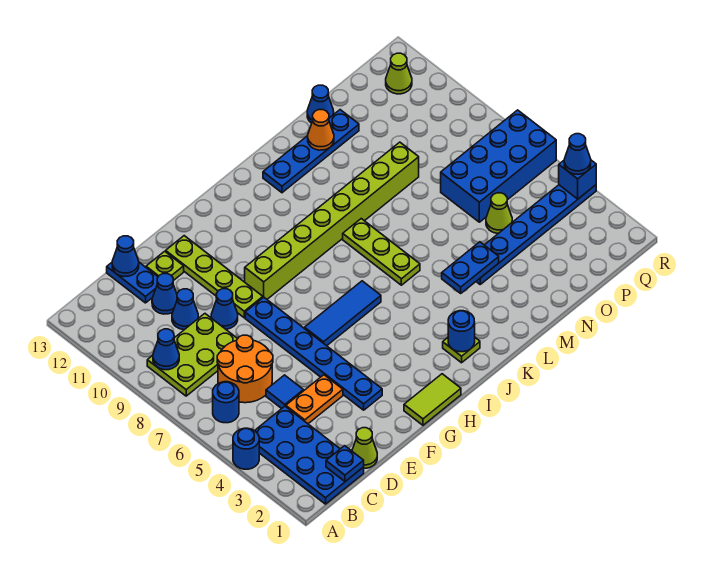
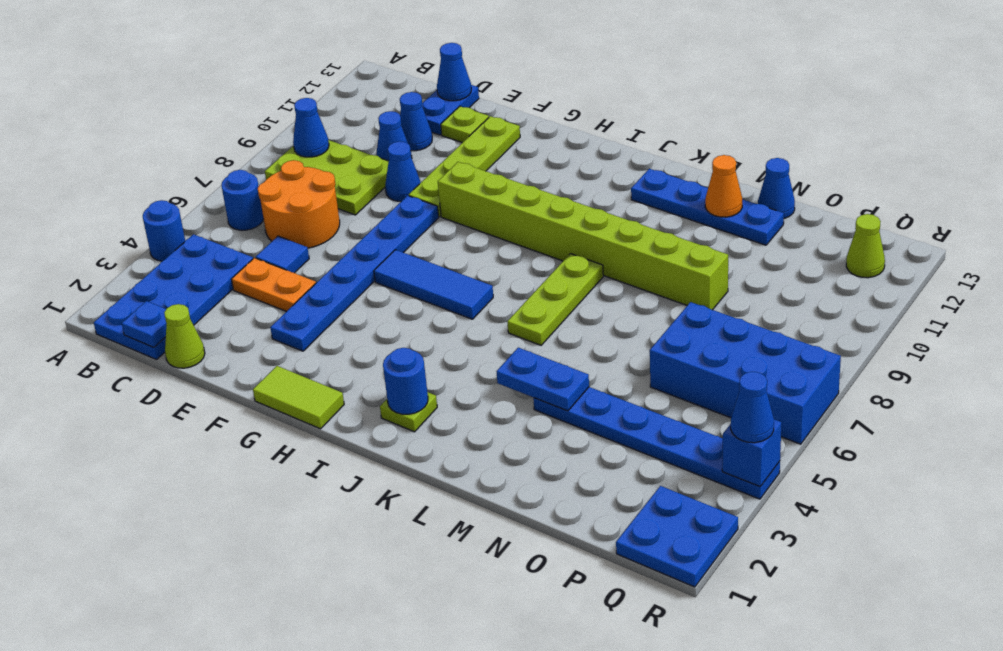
lime cone O5 level 1 -> none
none -> blue plate Q1:R2 level 1

